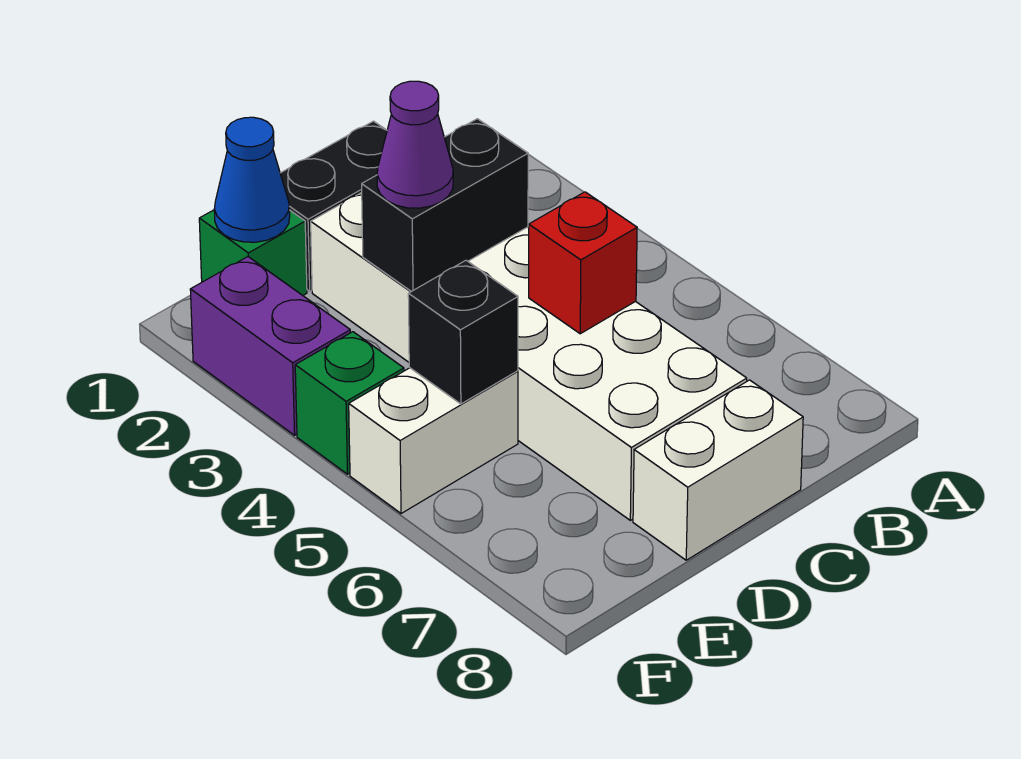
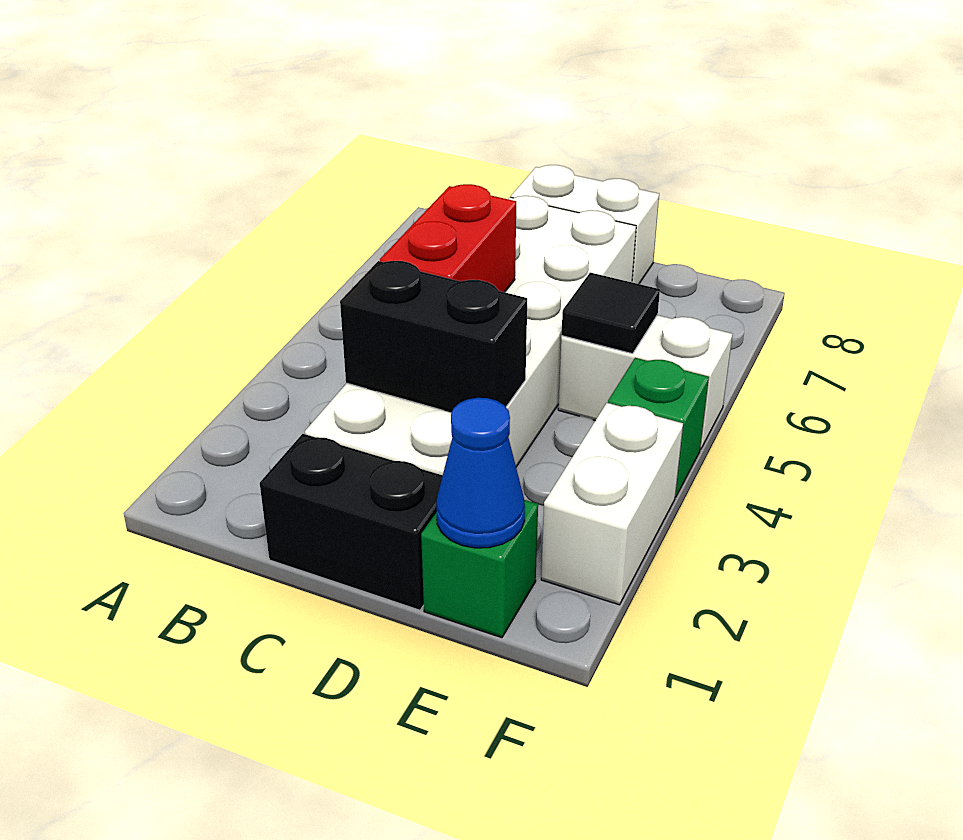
red brick C5 level 2 -> red brick C4:C5 level 2
purple cone D3 level 3 -> none
black brick E5 level 2 -> black tile E5 level 2
purple brick F2:F3 level 1 -> white brick F2:F3 level 1

